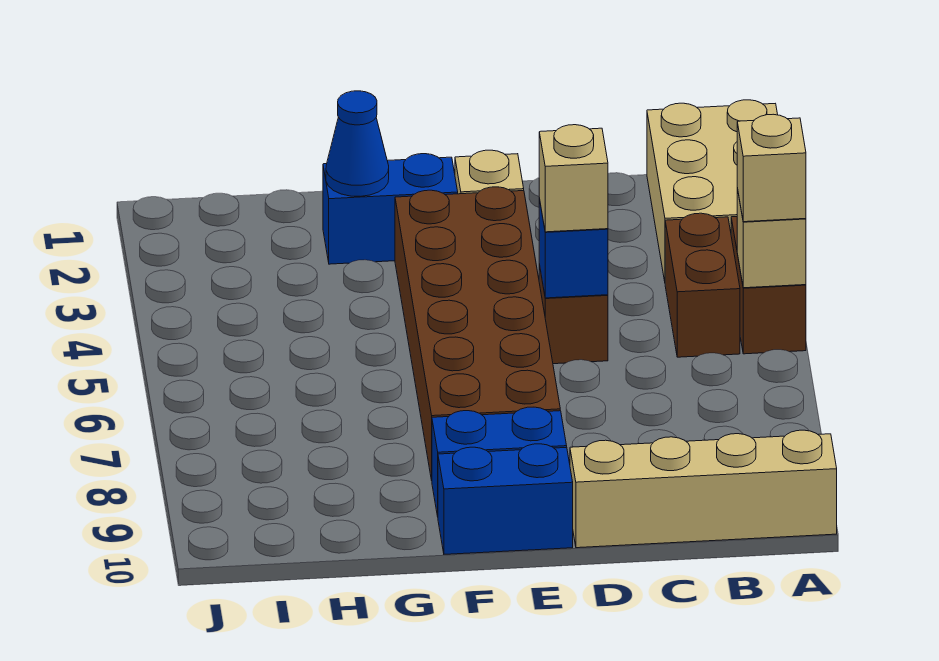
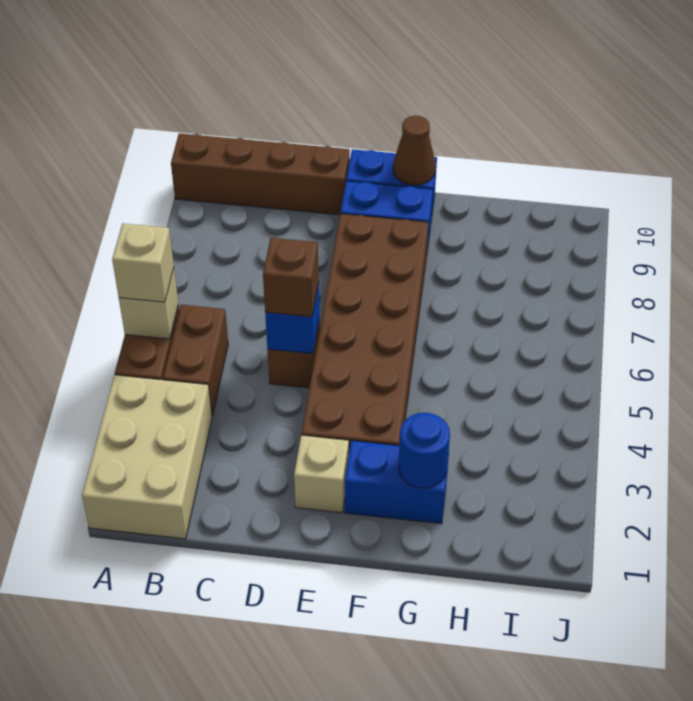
tan brick A10:D10 level 1 -> brown brick A10:D10 level 1
tan brick D5 level 3 -> brown brick D5 level 3
none -> brown cone F10 level 2
blue cone G2 level 2 -> blue round brick G2 level 2

